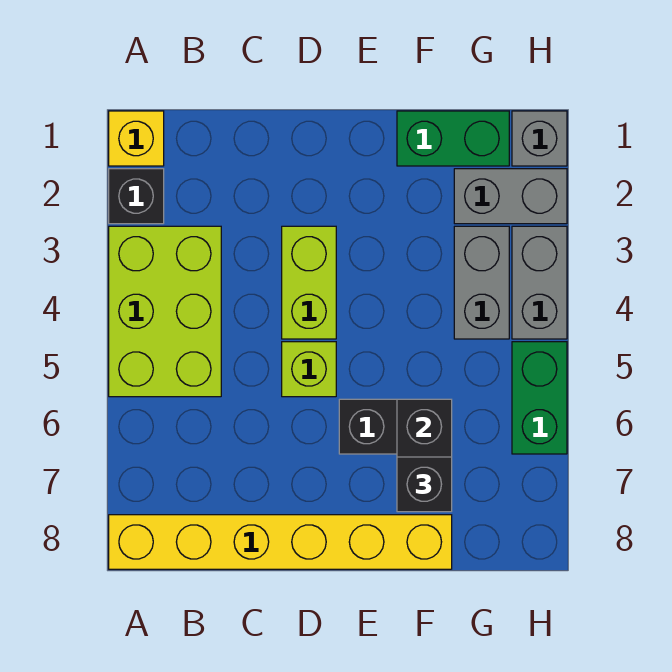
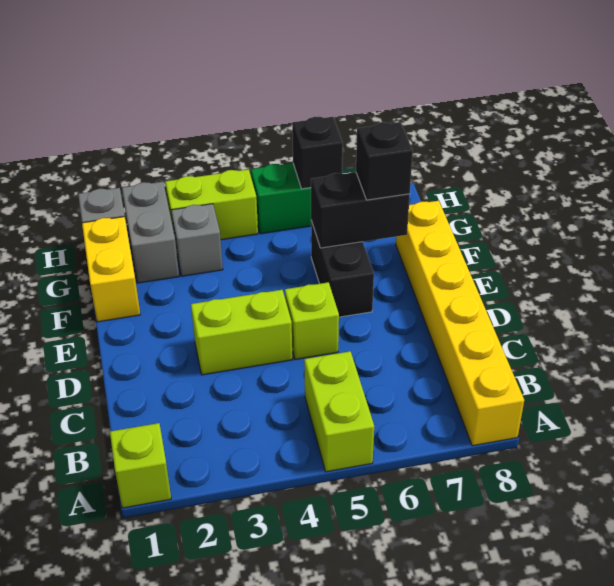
yellow brick A1 level 1 -> lime brick A1 level 1
black brick A2 level 1 -> black brick H6 level 2
lime brick A3:B5 level 1 -> lime brick A5:B5 level 1
green brick F1:G1 level 1 -> yellow brick F1:G1 level 1
grey brick G3:G4 level 1 -> grey brick G3 level 1
grey brick H3:H4 level 1 -> lime brick H3:H4 level 1

